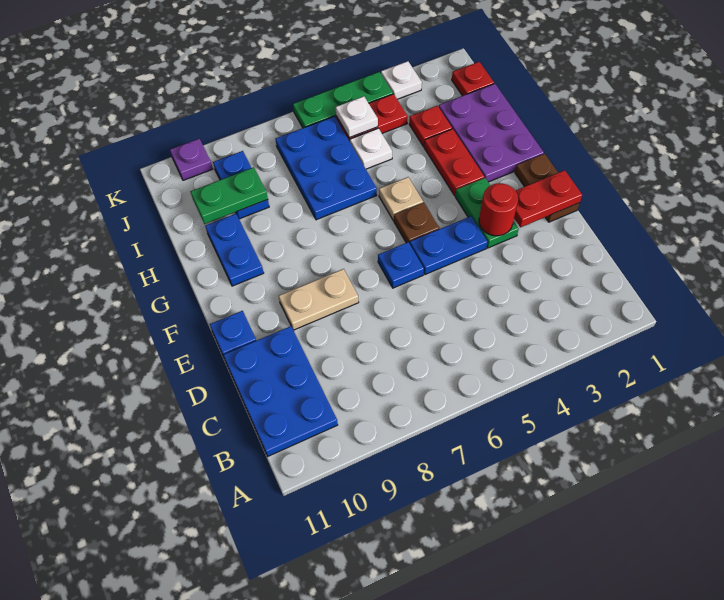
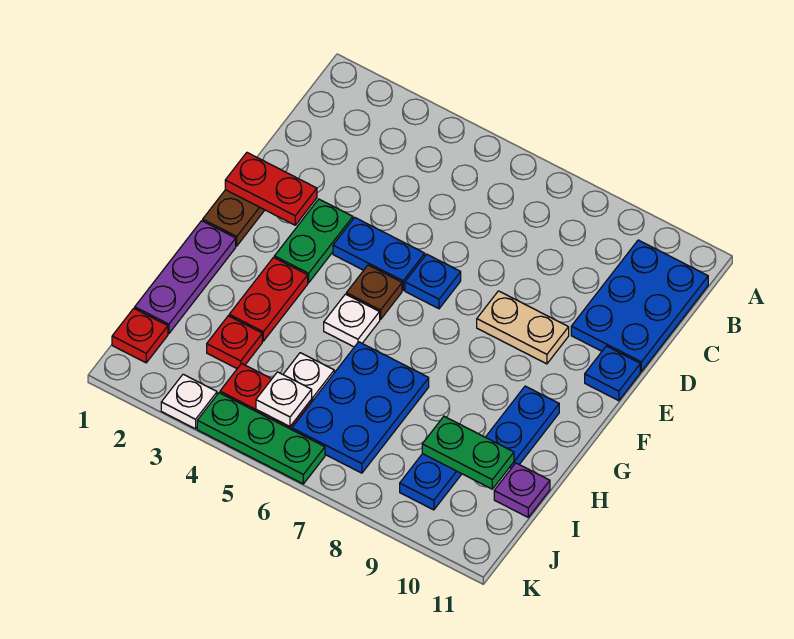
red round brick E3 level 2 -> none
purple plate G1:I2 level 1 -> purple plate G1:I1 level 1
tan plate G5 level 1 -> white plate G5 level 1
purple plate K10 level 1 -> purple plate I11 level 1

